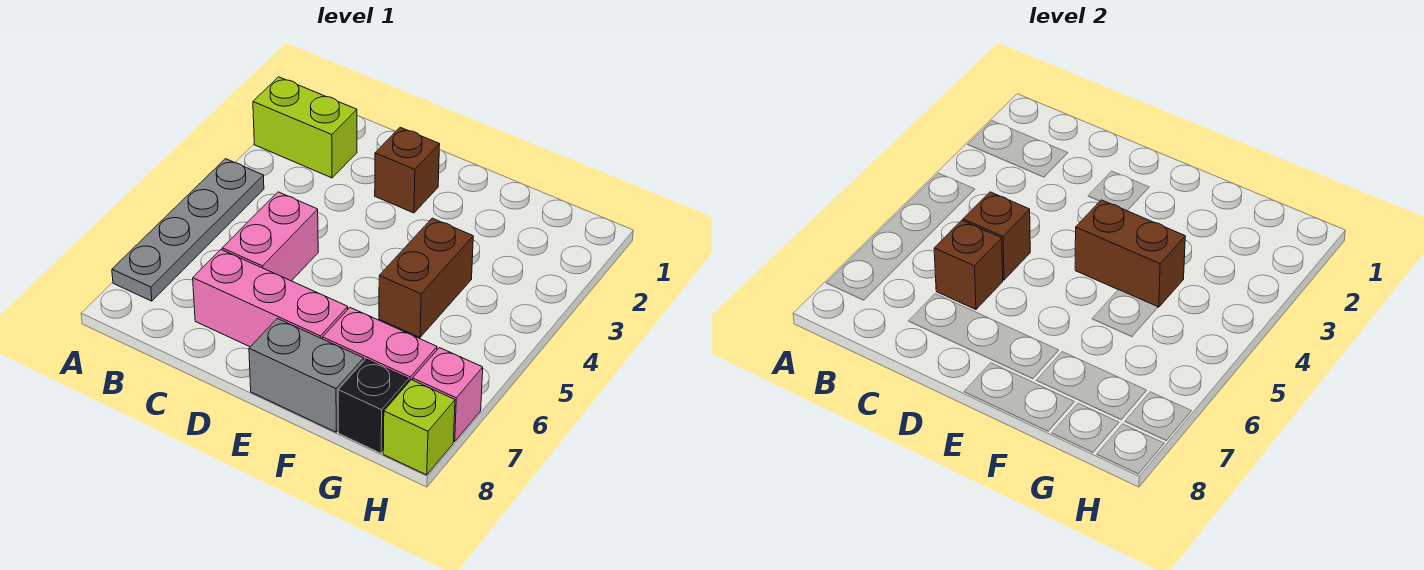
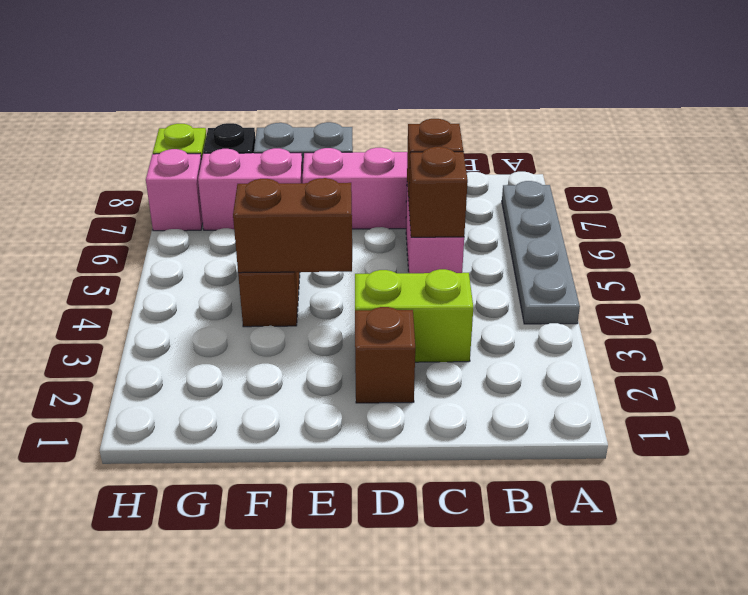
lime brick A2:B2 level 1 -> lime brick C3:D3 level 1

